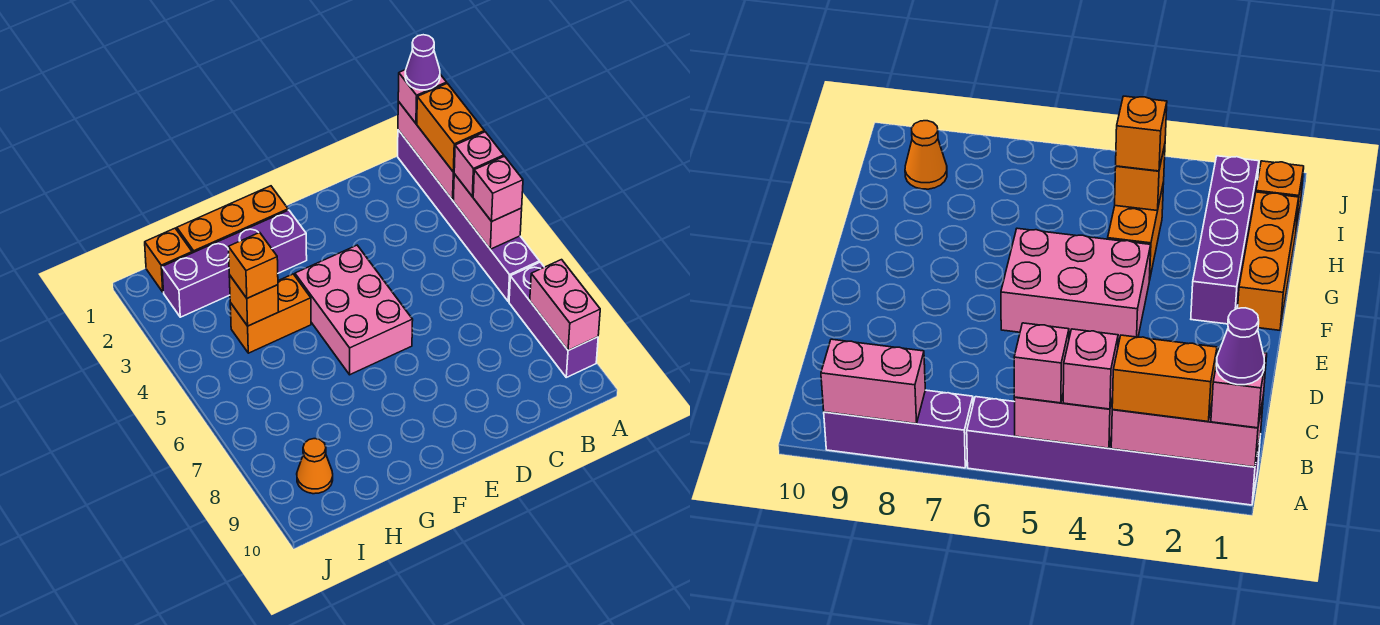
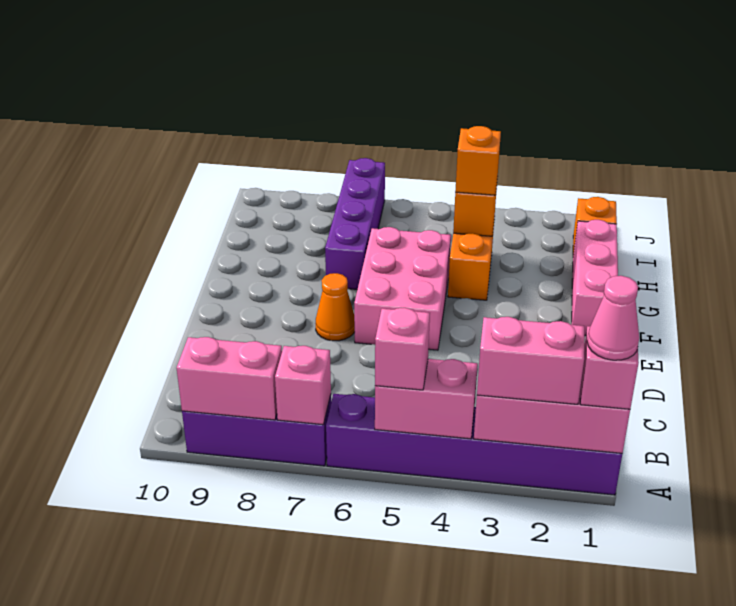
purple cone A1 level 4 -> pink cone A1 level 4
orange brick A2:A3 level 3 -> pink brick A2:A3 level 3
pink brick A4 level 3 -> pink brick A7 level 2
pink brick E4:F6 level 1 -> pink brick E5:G6 level 1
orange brick F1:H1 level 1 -> pink brick F1:H1 level 1
purple brick F2:I2 level 1 -> purple brick G7:J7 level 1
orange cone I9 level 1 -> orange cone E7 level 1

